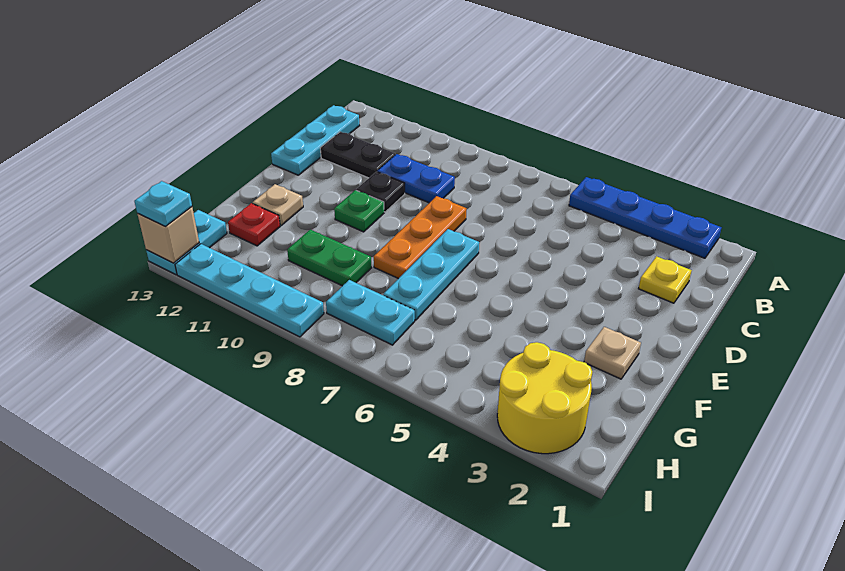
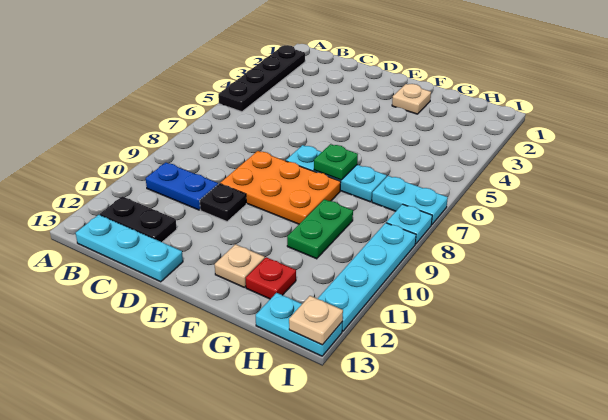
blue plate A2:A5 level 1 -> black plate A2:A5 level 1
yellow plate C2 level 1 -> none
blue plate C9:C10 level 1 -> blue plate B10:C10 level 1
black plate C11:C12 level 1 -> black plate B12:C12 level 1
orange plate D8:F8 level 1 -> orange plate D8:F9 level 1
green plate E10 level 1 -> green plate F7 level 2
yellow round brick H2:I3 level 1 -> none
cyan plate H7:H8 level 1 -> cyan plate H7:I7 level 1
tan brick I13 level 2 -> tan plate I13 level 2
cyan plate I13 level 3 -> cyan plate I8 level 1

